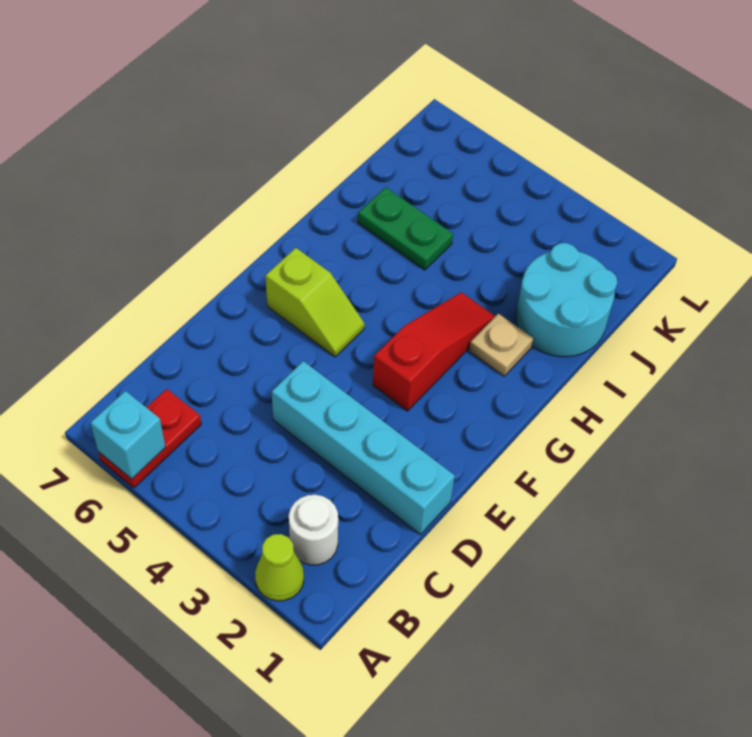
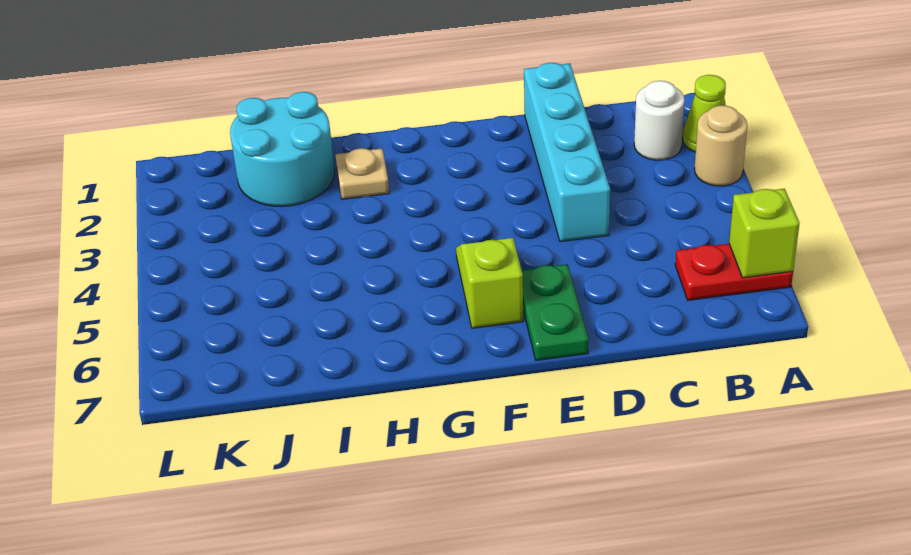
none -> tan round brick A3 level 1
cyan brick A6 level 2 -> lime brick A6 level 2
red slope F3:H3 level 1 top F -> none
green plate I5:I6 level 1 -> green plate E6:E7 level 1

